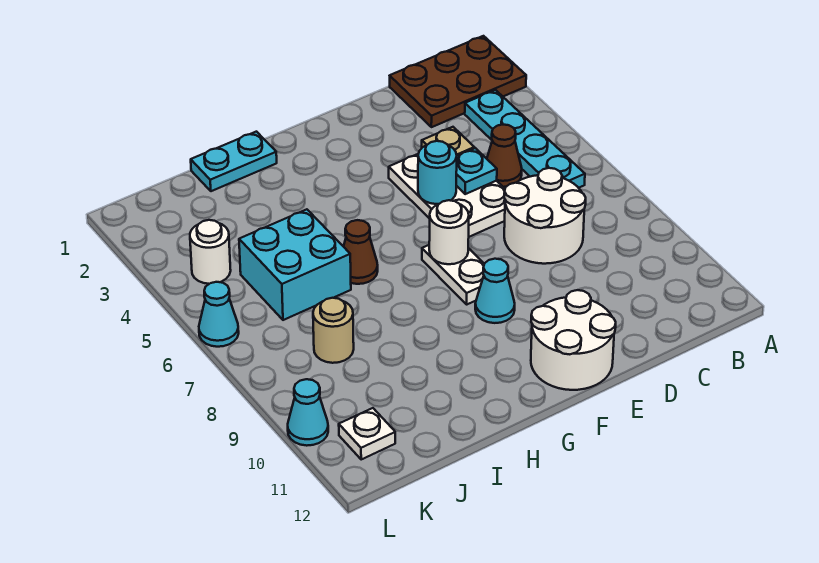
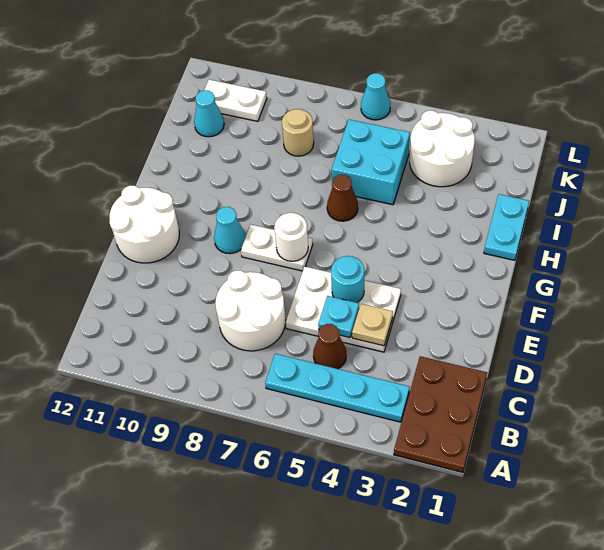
white round brick K4 level 1 -> white round brick J3:K4 level 1
white plate K11 level 1 -> white plate K10:K11 level 1
cyan cone L10 level 1 -> cyan cone J11 level 1

